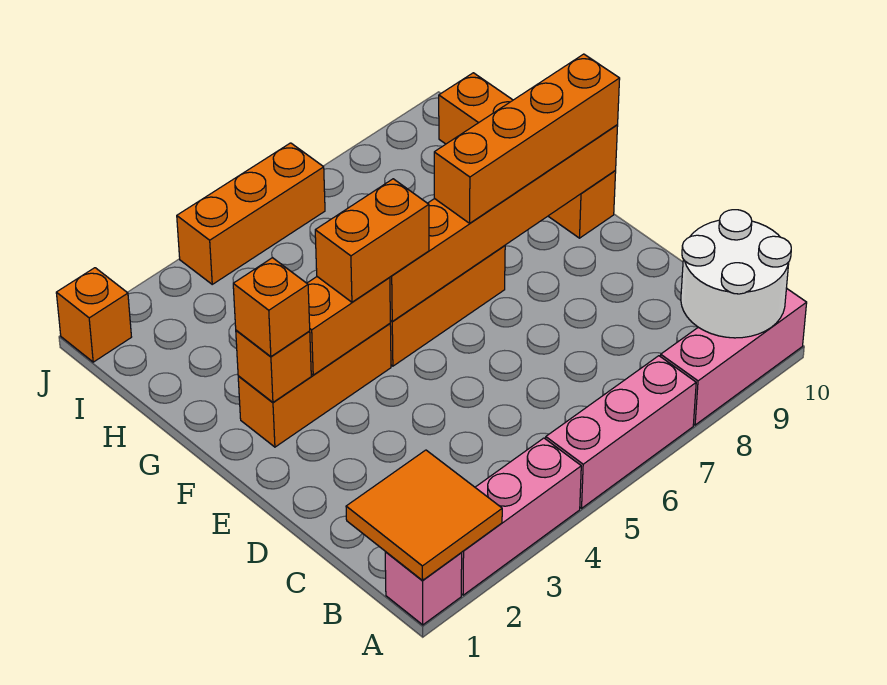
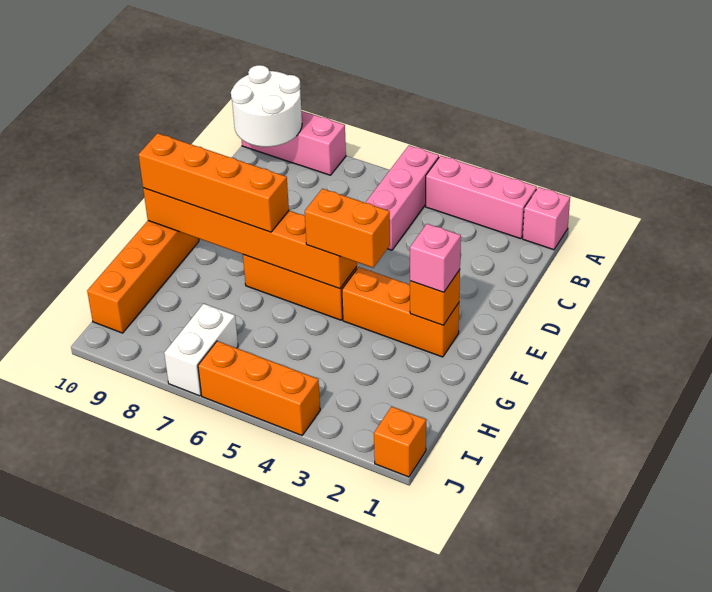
orange tile A1:B2 level 2 -> none
pink brick A5:A7 level 1 -> pink brick A5:C5 level 1
orange brick F2 level 3 -> pink brick F2 level 3
orange brick F3:F4 level 2 -> none
none -> white brick I7:J7 level 1

